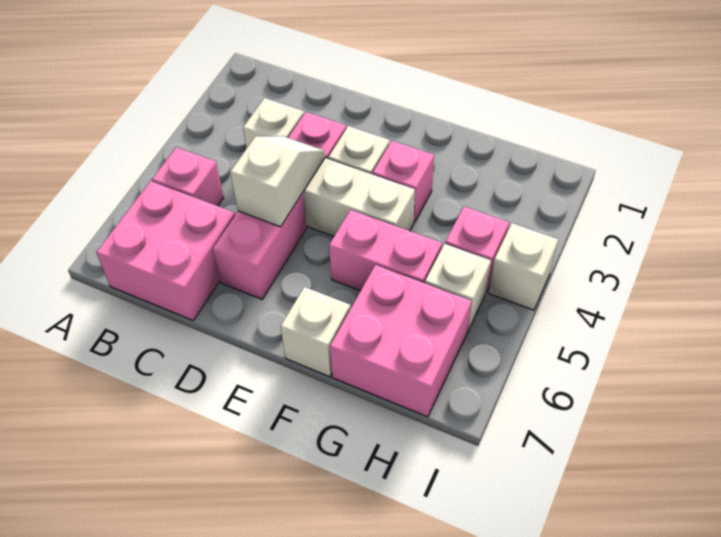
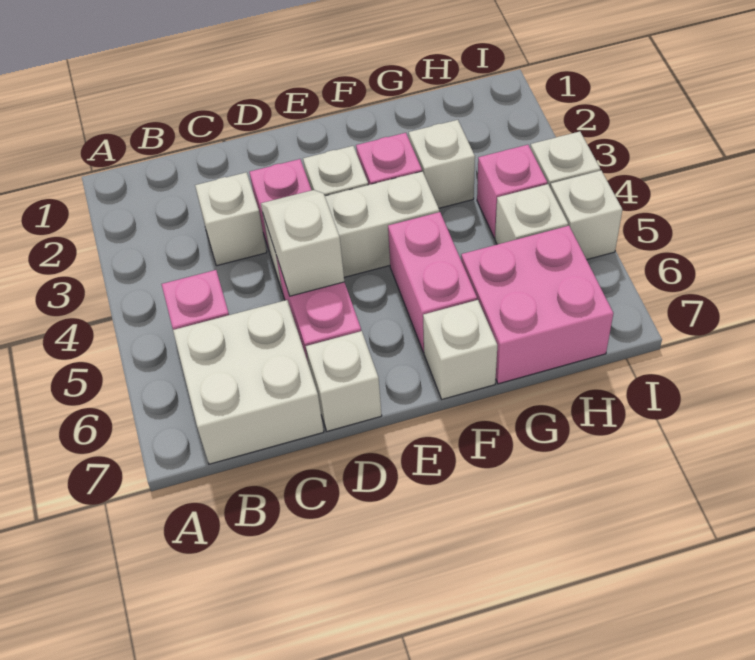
pink brick B6:C7 level 1 -> white brick B6:C7 level 1
none -> white brick D7 level 1
pink brick F5:G5 level 1 -> pink brick F5:F6 level 1
none -> white brick G3 level 1
none -> white brick I5 level 1

